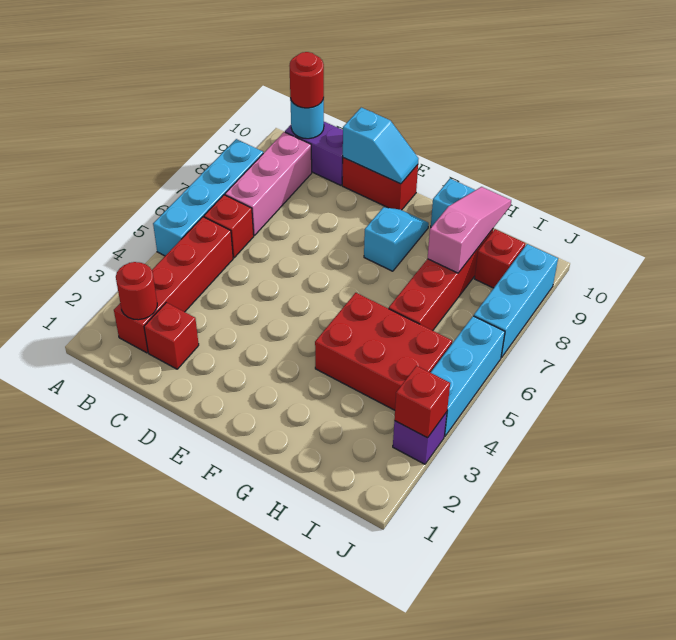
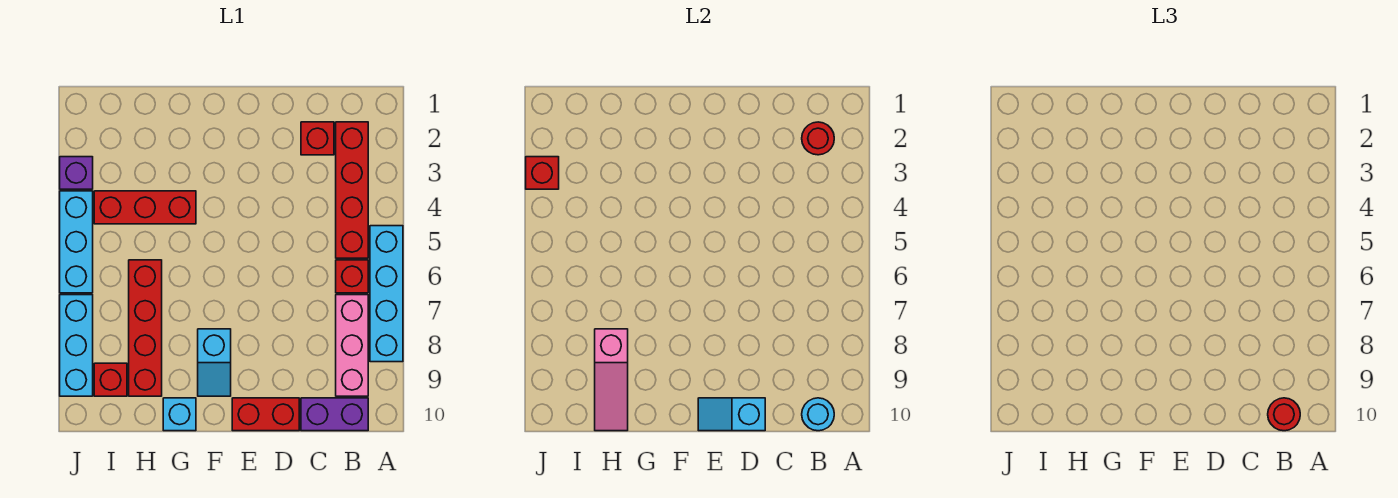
red brick G4:I5 level 1 -> red brick G4:I4 level 1

